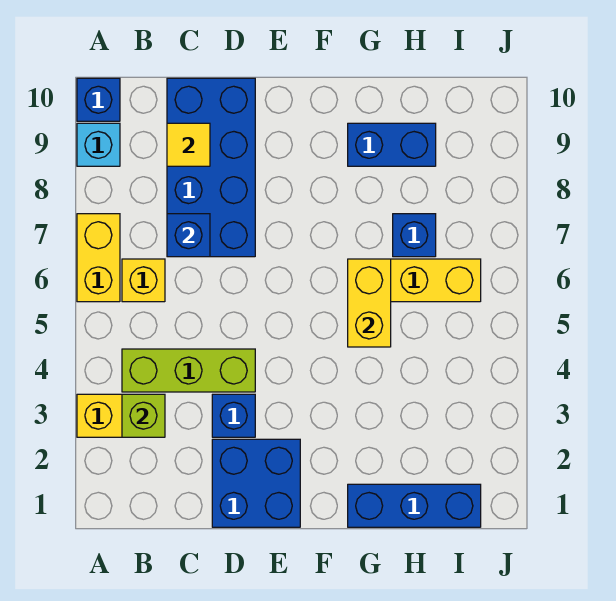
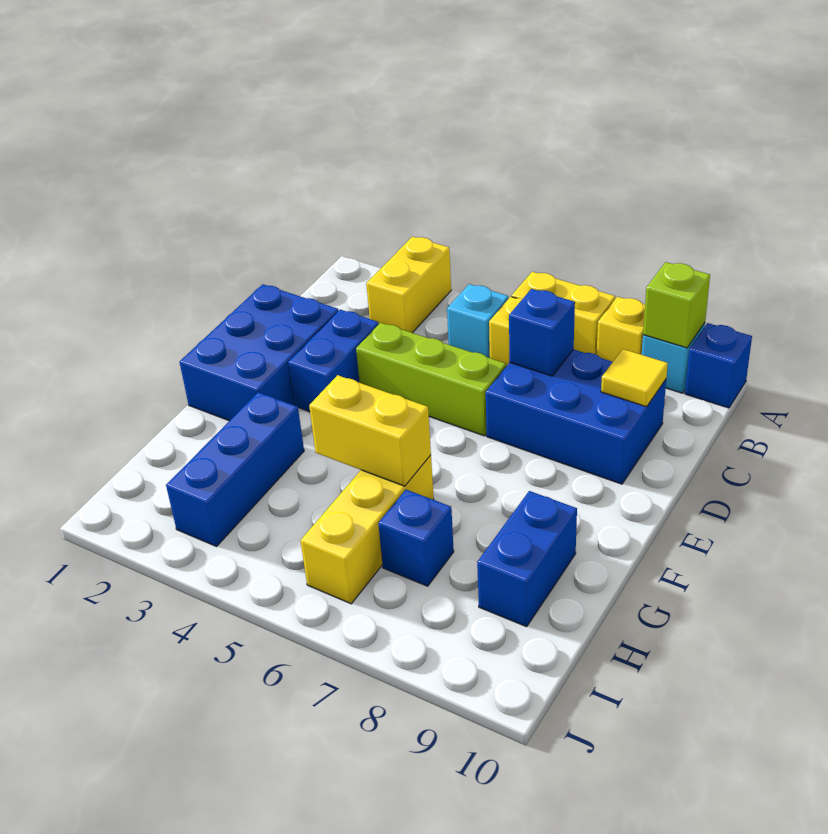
none -> yellow brick A8 level 1
lime brick B3 level 2 -> lime brick A9 level 2
lime brick B4:D4 level 1 -> lime brick D4:D6 level 1
none -> cyan brick B5 level 1
blue brick C7:D10 level 1 -> blue brick C7:D9 level 1
blue brick D1:E2 level 1 -> blue brick D1:F2 level 1
blue brick D3 level 1 -> blue brick D3:E3 level 1
blue brick G1:I1 level 1 -> blue brick G3:I3 level 1

